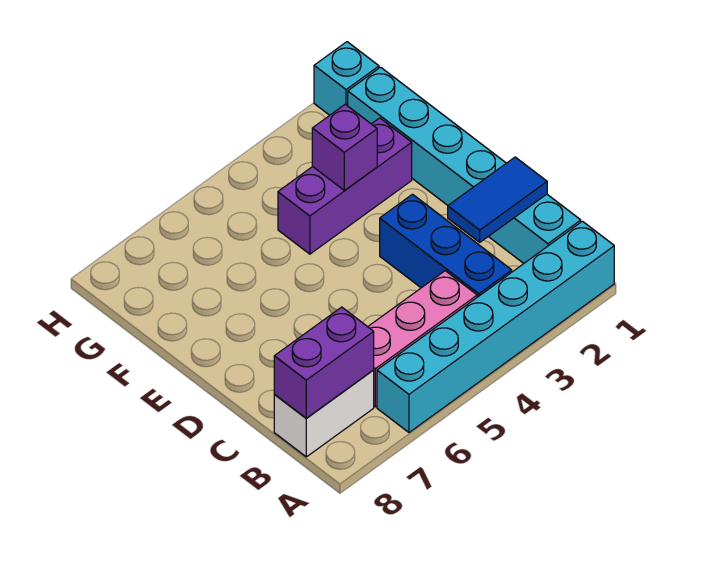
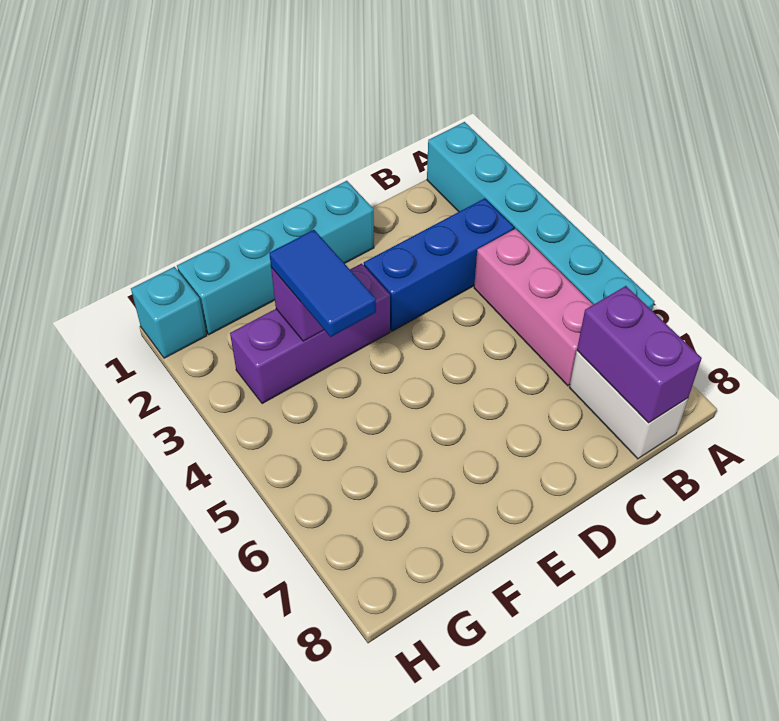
cyan brick B1:G1 level 1 -> cyan brick D1:G1 level 1
blue tile C1:C2 level 2 -> blue tile F3:F4 level 3
purple brick F2:F4 level 1 -> purple brick E3:G3 level 1

